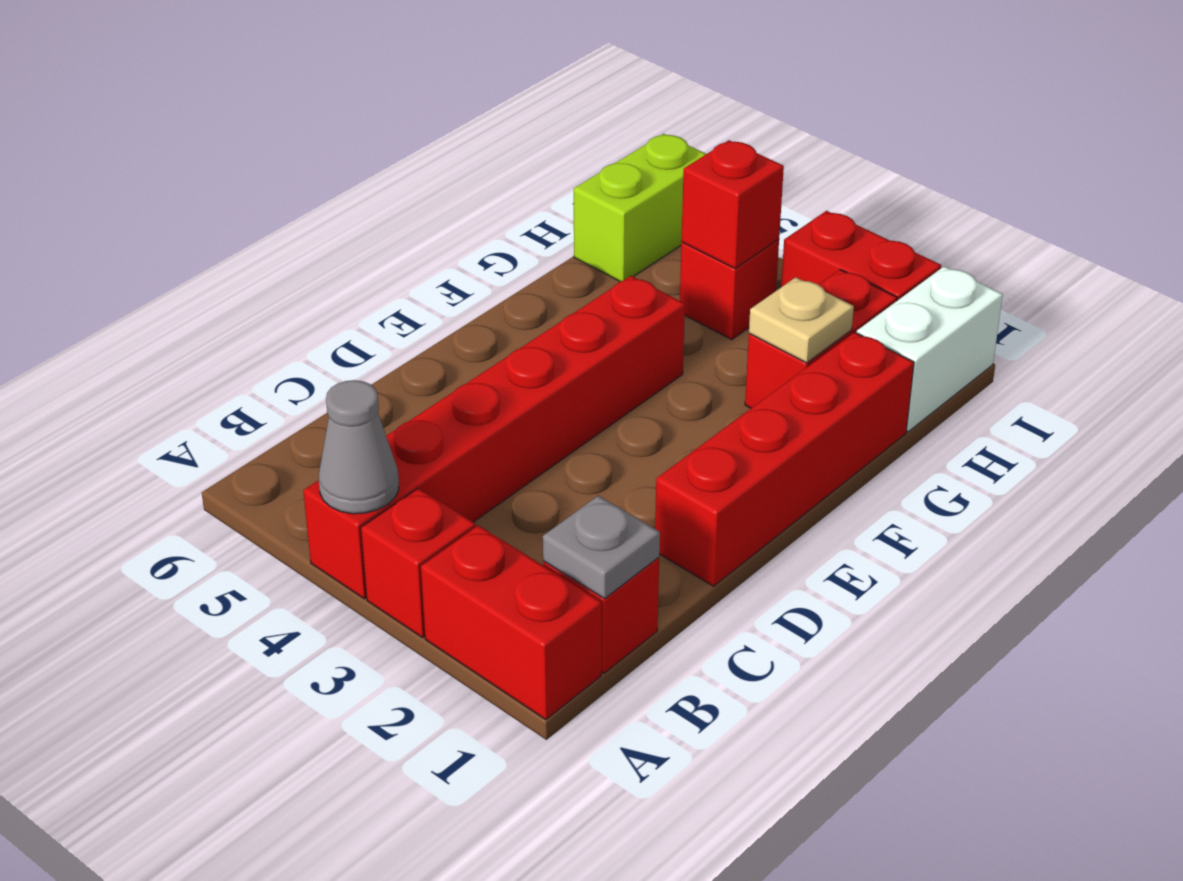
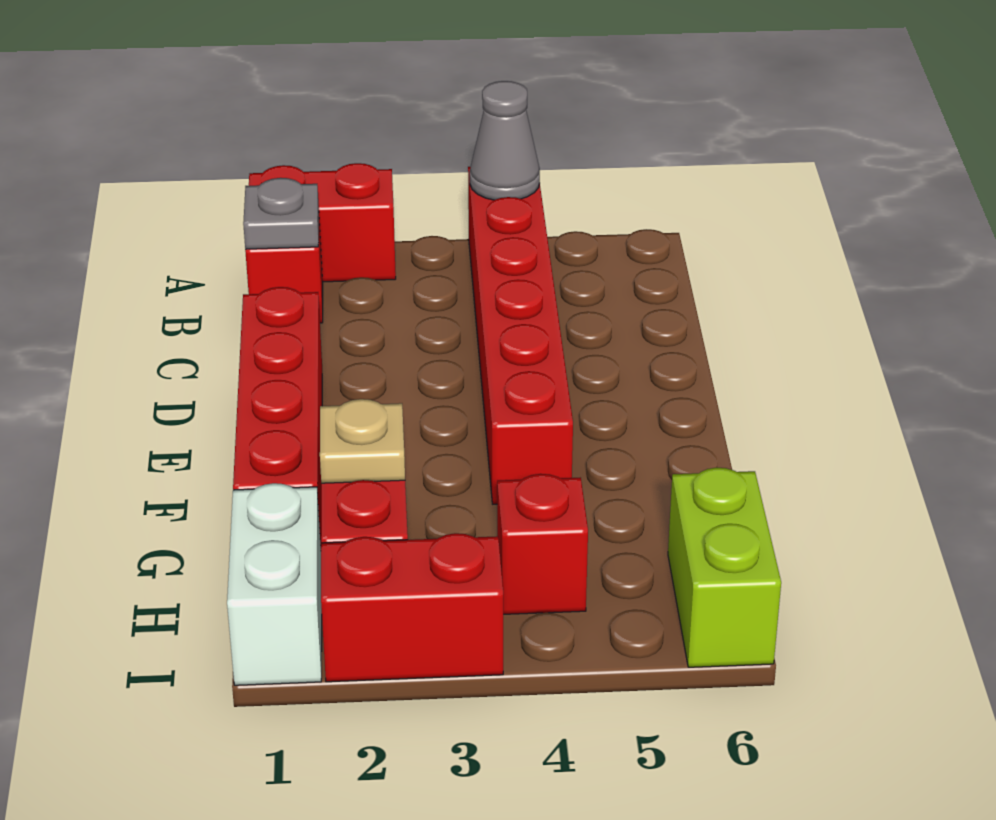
red brick A3 level 1 -> none
red brick H4 level 2 -> none

